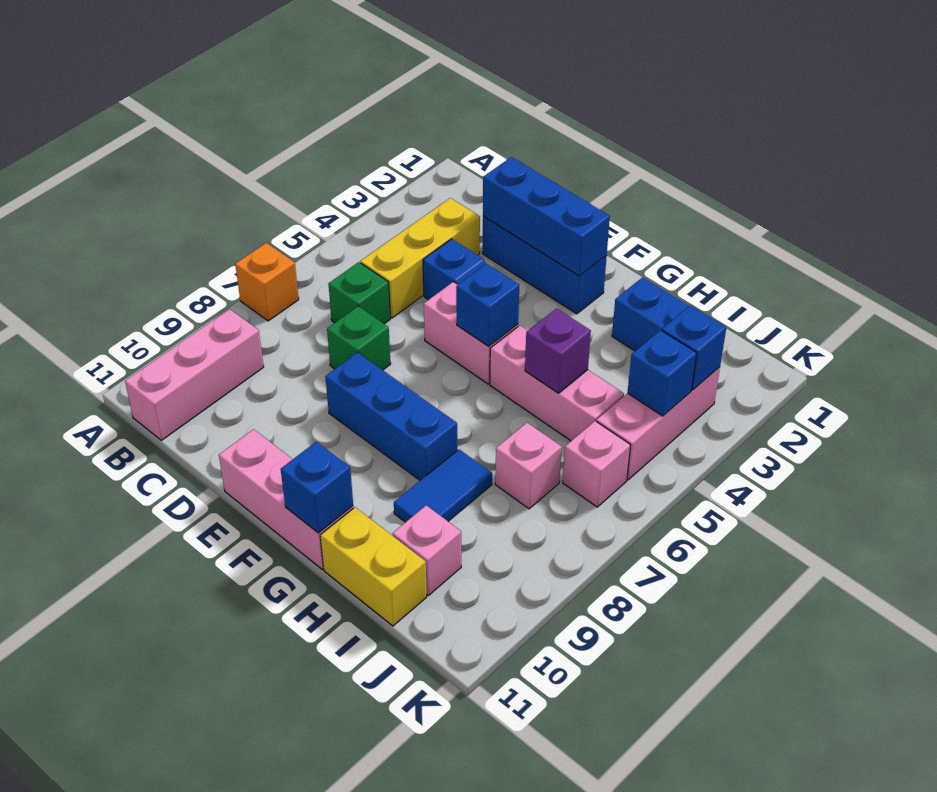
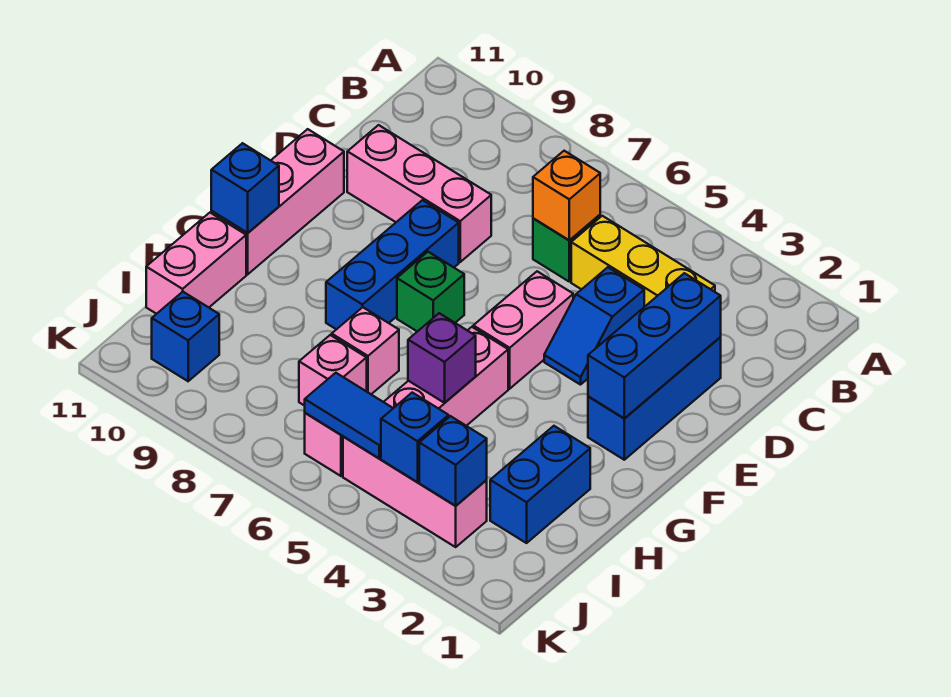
orange brick A7 level 1 -> orange brick C6 level 2
pink brick B9:B11 level 1 -> pink brick D8:D10 level 1
green brick D7 level 1 -> green brick F7 level 1
blue brick F5 level 2 -> blue brick J10 level 1
blue tile H8:H9 level 1 -> blue tile J5:J6 level 2
yellow brick H11:I11 level 1 -> pink brick H11:I11 level 1
pink brick I10 level 1 -> pink brick H7 level 1

